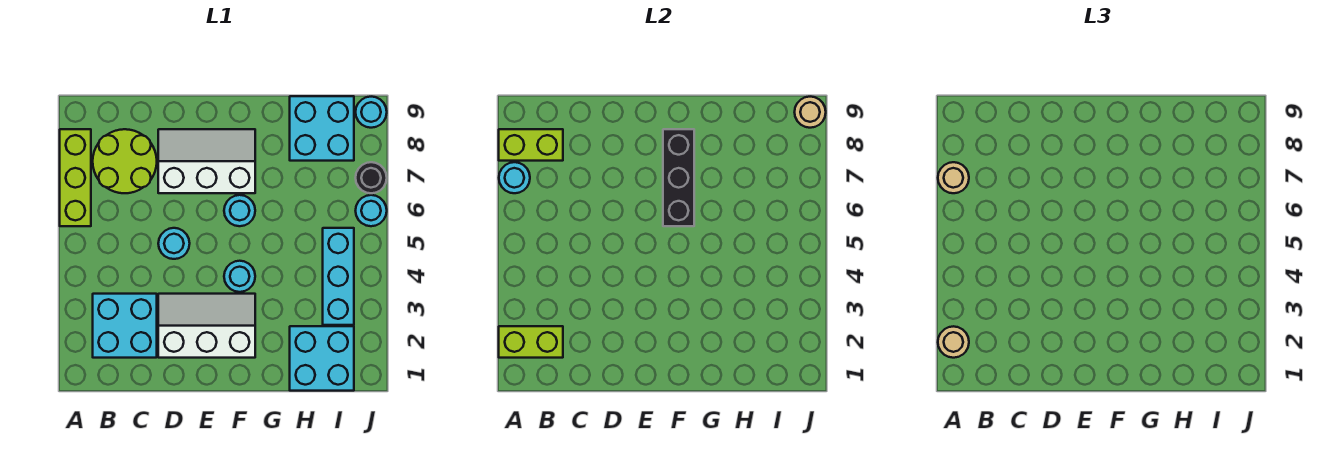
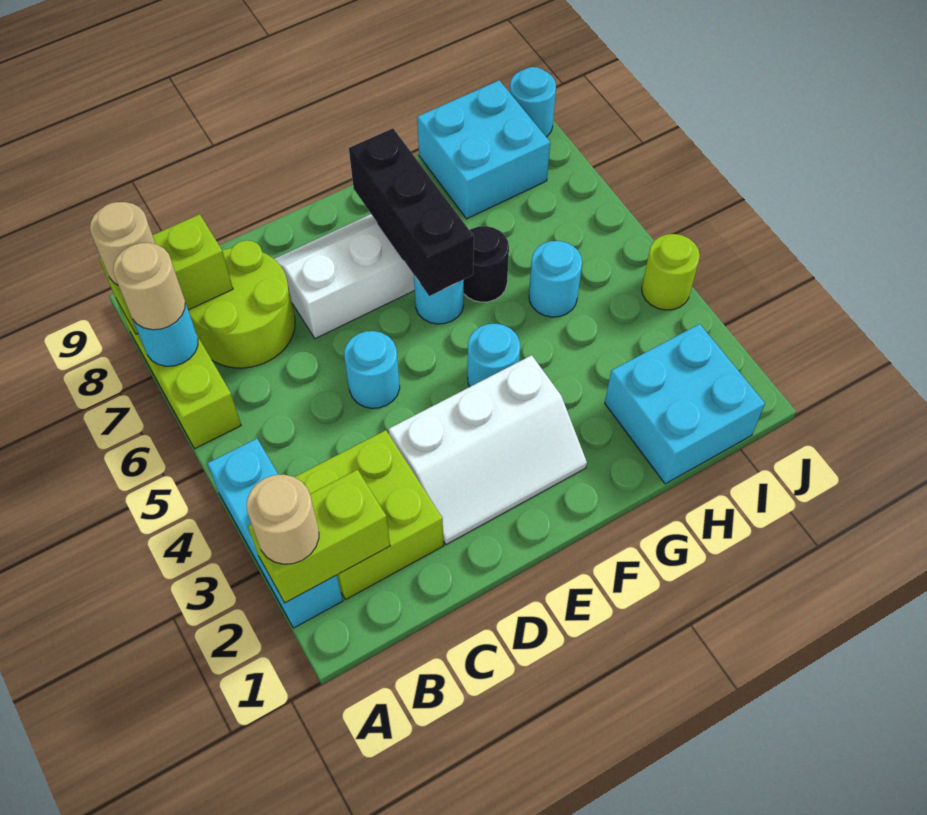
cyan brick B2:C3 level 1 -> lime brick B2:C3 level 1
white slope D2:F3 level 1 top 2 -> white slope D2:F3 level 1 top 3
cyan brick I3:I5 level 1 -> cyan brick A2:A4 level 1
none -> lime round brick J4 level 1
cyan round brick J6 level 1 -> cyan round brick H5 level 1
black round brick J7 level 1 -> black round brick G6 level 1
tan round brick J9 level 2 -> tan round brick A8 level 3

